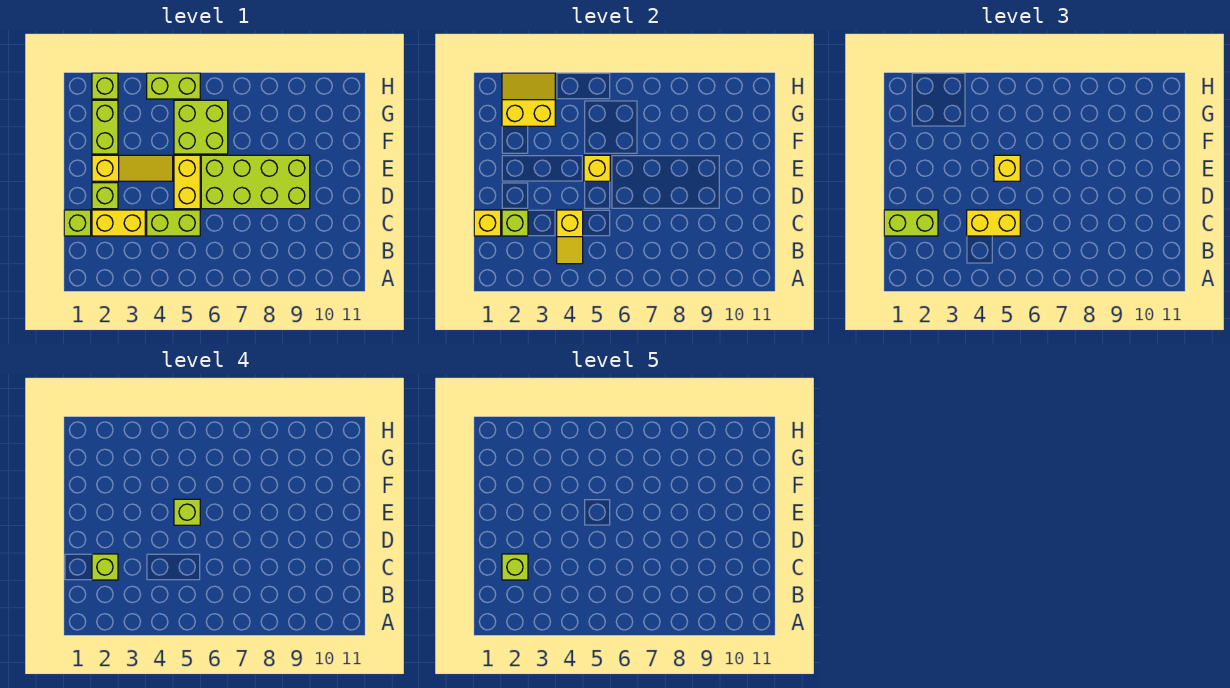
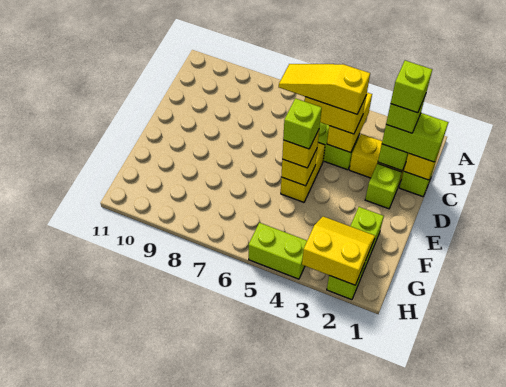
yellow slope B4:C4 level 2 top C -> yellow brick B4:C4 level 2
lime brick D6:E9 level 1 -> none
yellow slope E2:E4 level 1 top 2 -> yellow slope C4:C6 level 4 top 4
lime brick F5:G6 level 1 -> none
yellow slope G2:H3 level 2 top G -> yellow slope G2:H3 level 2 top H

